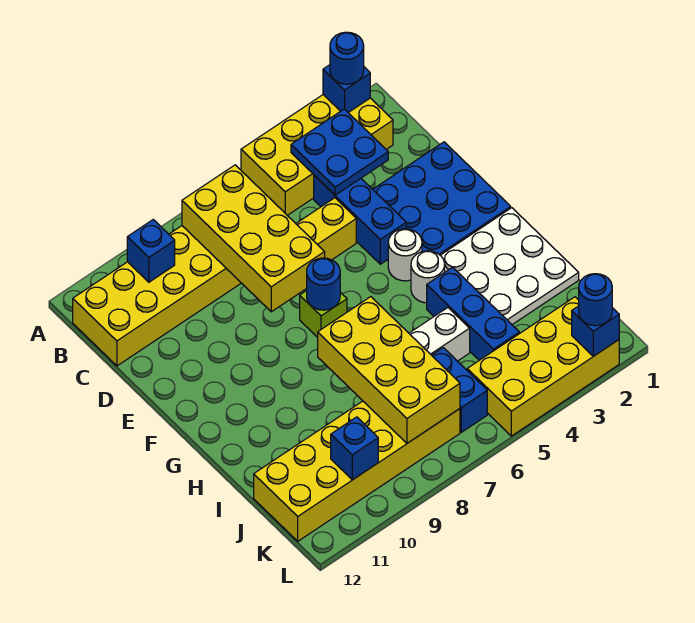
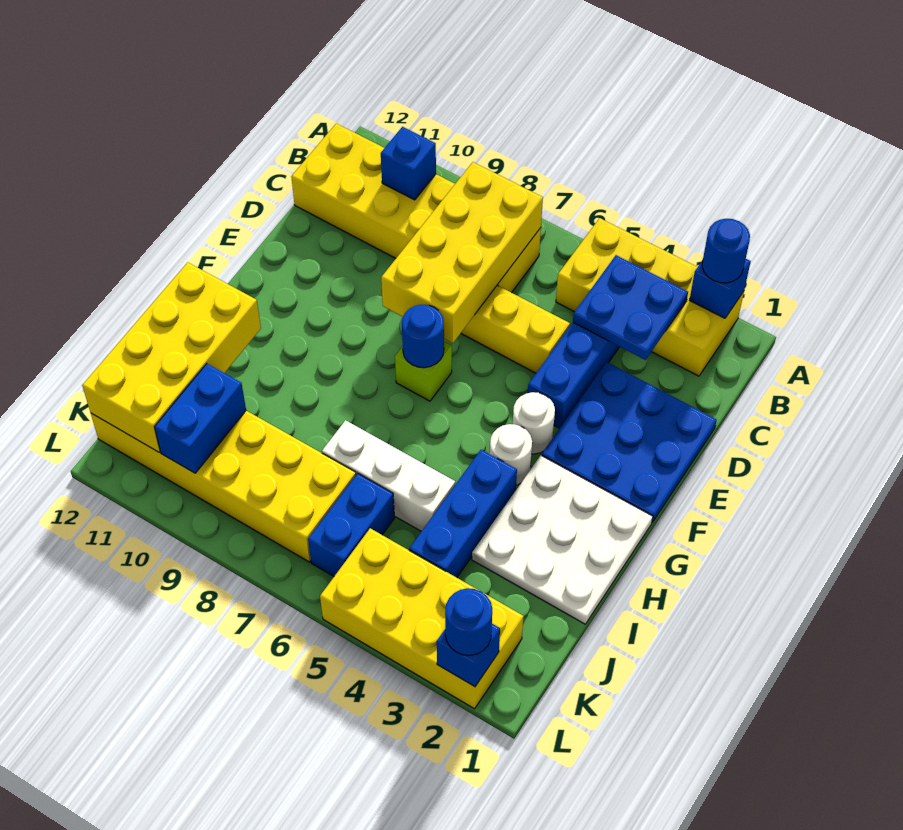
yellow brick H7:K8 level 2 -> yellow brick H11:K12 level 2
blue brick K10 level 2 -> blue brick J10:K10 level 2

